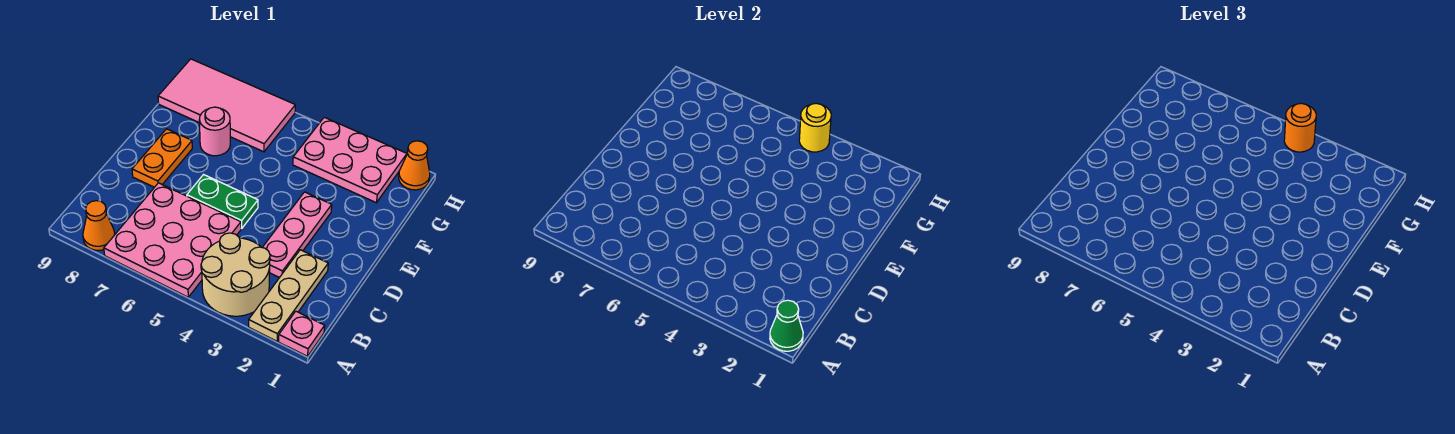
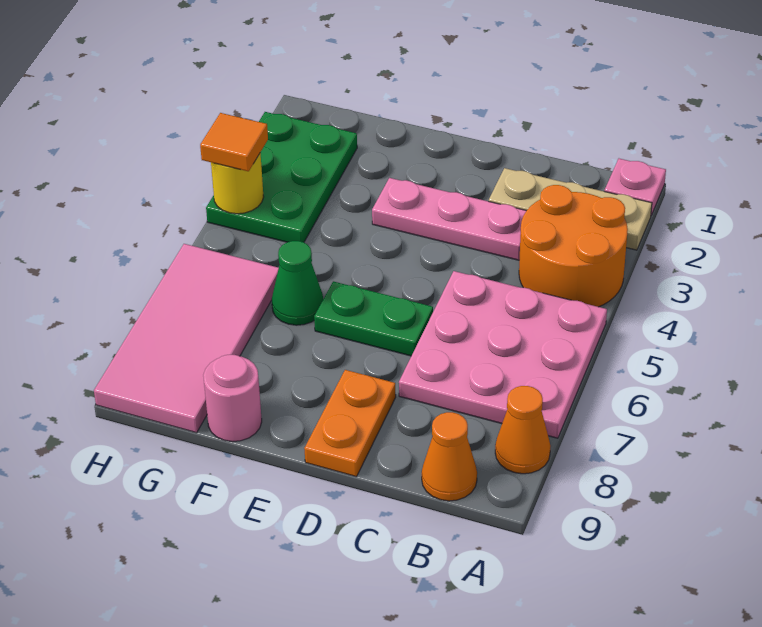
green cone A1 level 2 -> green cone F6 level 1
tan round brick A3:B4 level 1 -> orange round brick A3:B4 level 1
green plate D5:D6 level 1 -> green plate D6:E6 level 1
orange plate D8:E8 level 1 -> orange plate D8:D9 level 1
pink round brick F7 level 1 -> pink round brick F9 level 1
pink plate G2:H4 level 1 -> green plate G2:H4 level 1
orange cone H1 level 1 -> orange cone B9 level 1
orange round brick H4 level 3 -> orange tile H4 level 3

